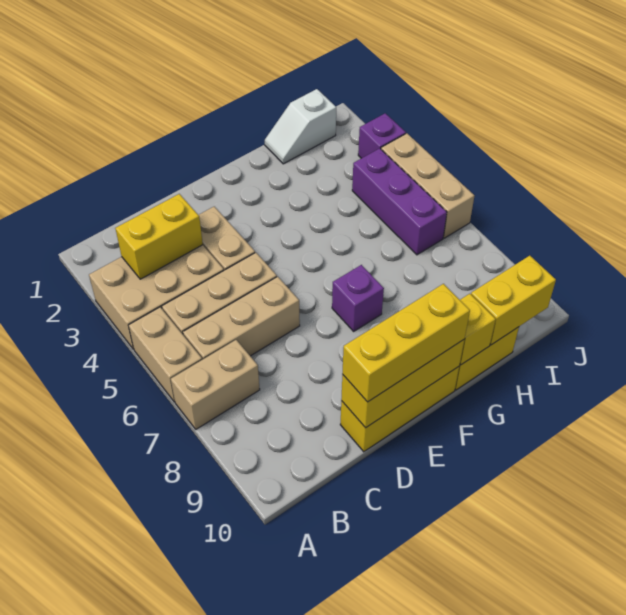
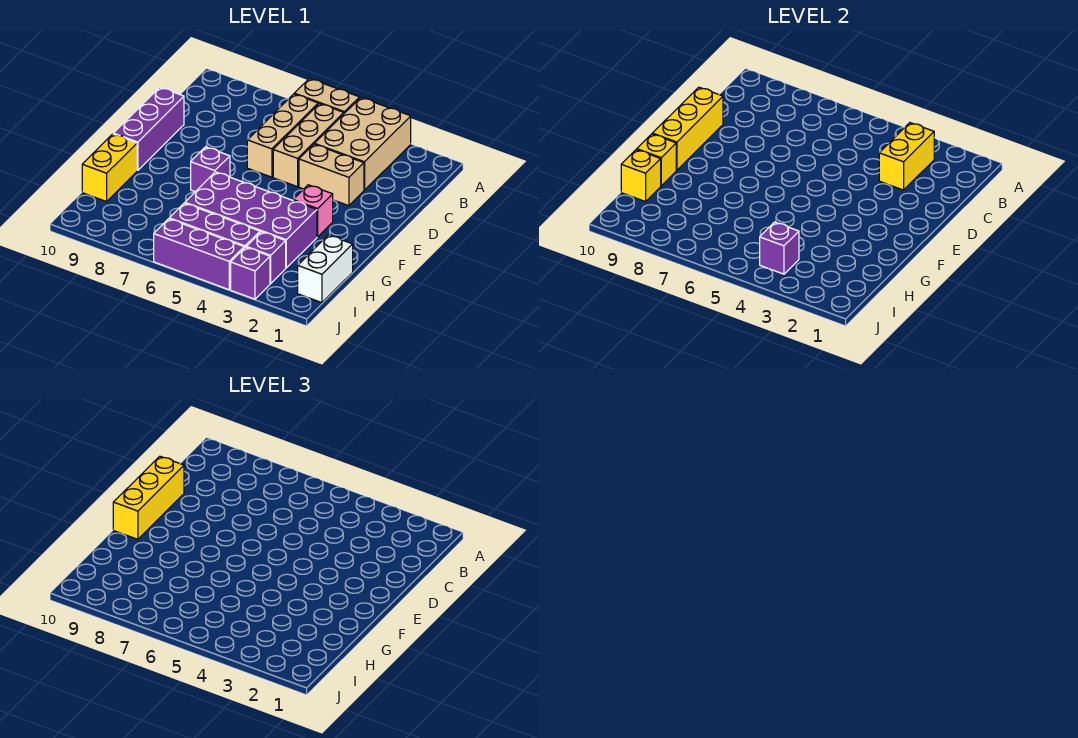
tan brick A7:B7 level 1 -> none
yellow brick D10:F10 level 1 -> purple brick D10:F10 level 1
none -> pink brick F3 level 1
none -> purple brick G3:H6 level 1
white slope H1:I1 level 1 top I -> white brick H1:I1 level 1
yellow brick H10:I10 level 2 -> yellow brick H10 level 2
none -> purple brick I3 level 1
none -> purple brick I4 level 2
tan brick J4:J6 level 1 -> purple brick J4:J6 level 1

